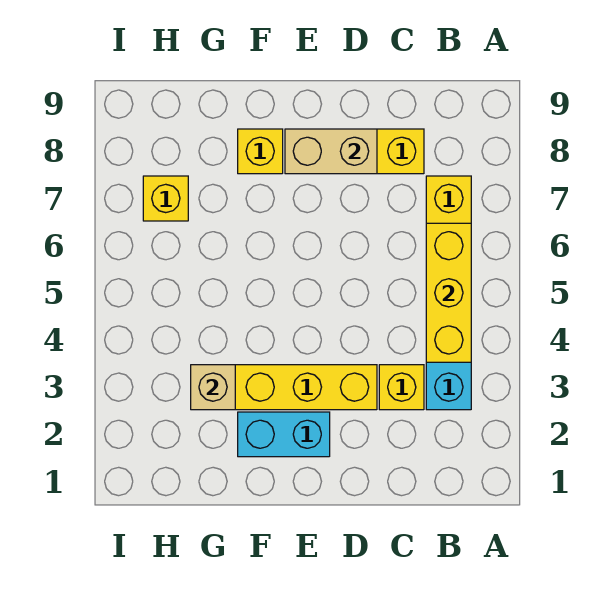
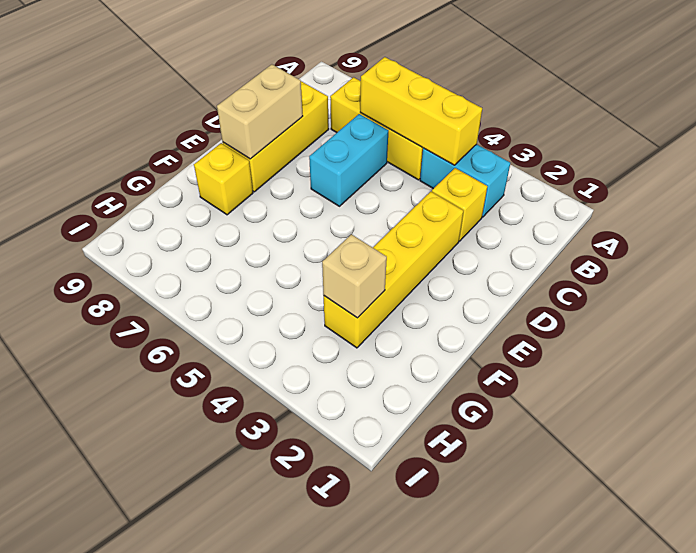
cyan brick E2:F2 level 1 -> cyan brick C6:D6 level 1
yellow brick H7 level 1 -> none

